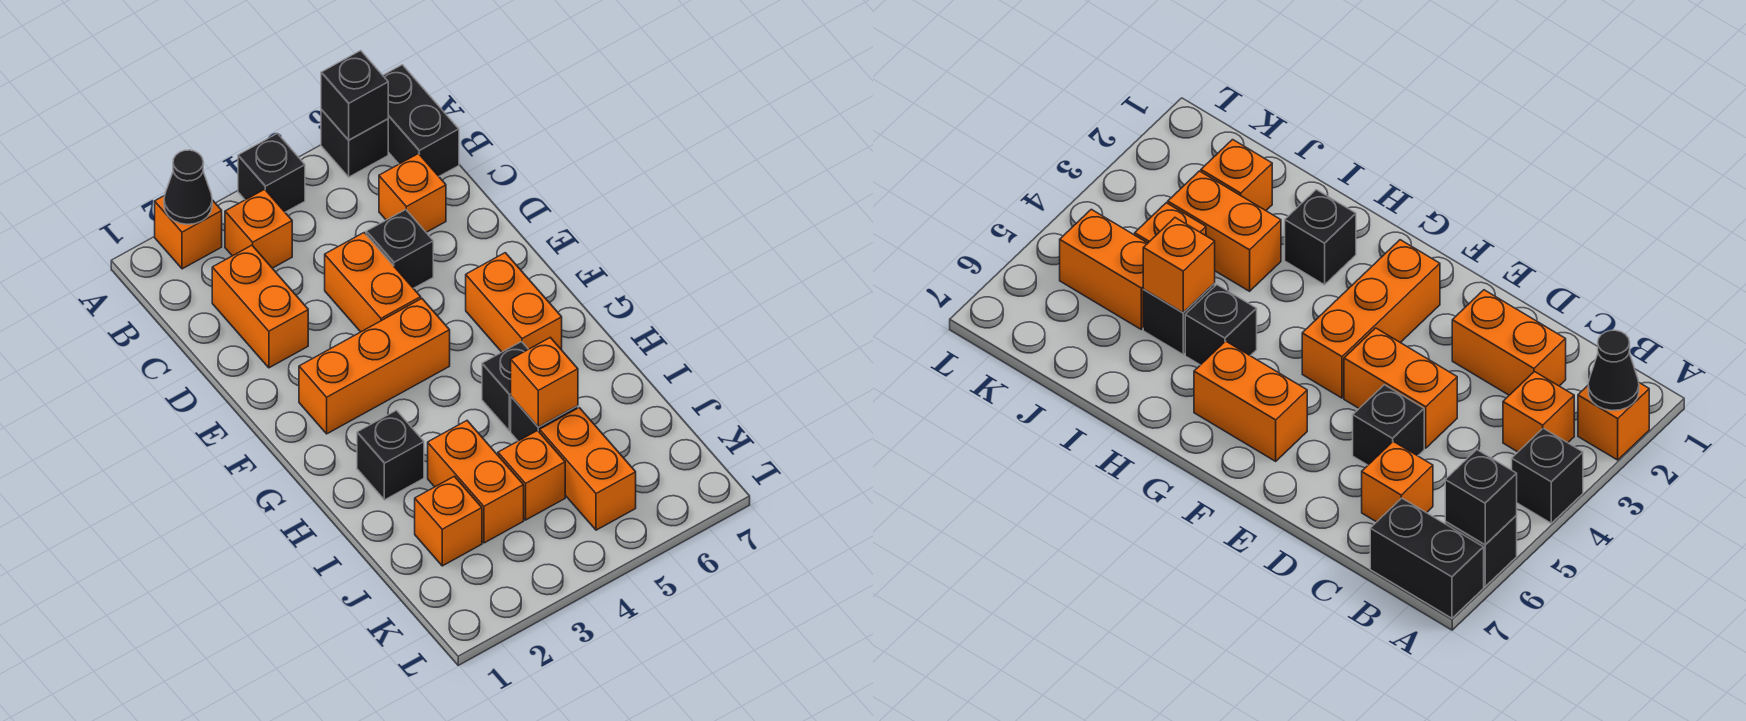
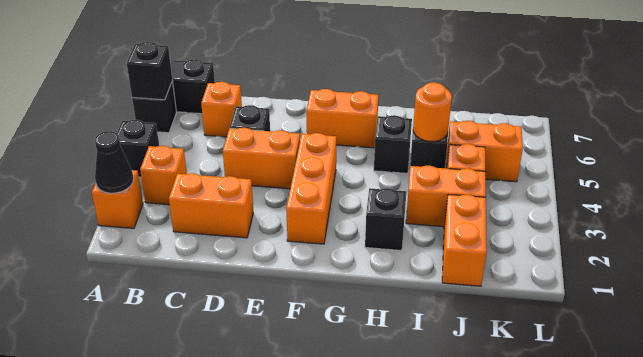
orange brick I5 level 2 -> orange round brick I5 level 2
orange brick J2 level 1 -> orange brick J1:J2 level 1

